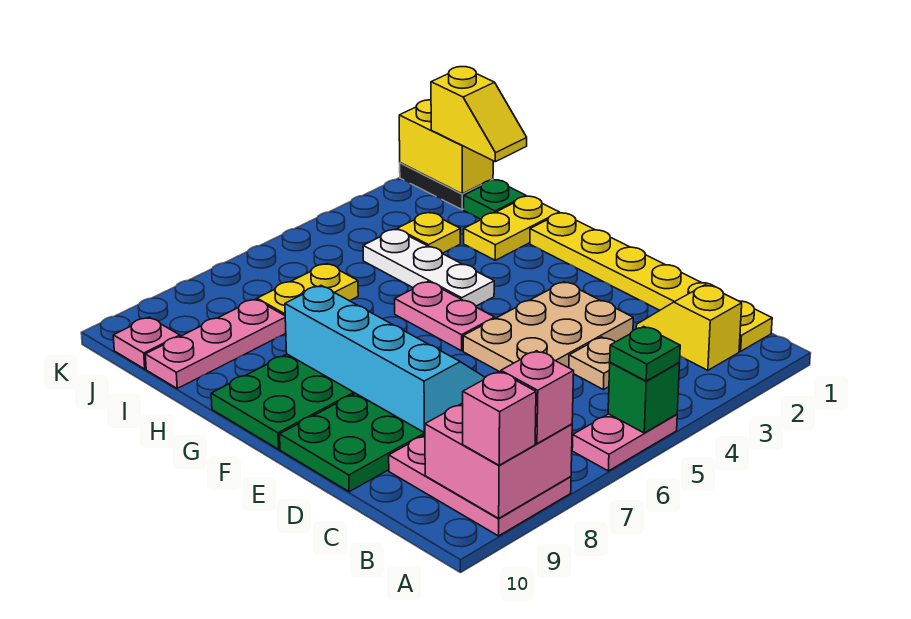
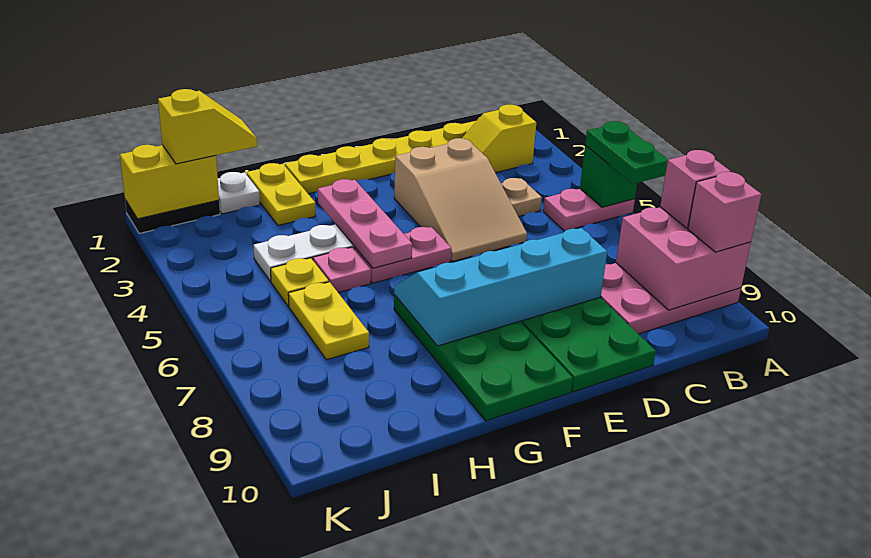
pink plate A5:A6 level 1 -> pink plate A5:B5 level 1
green plate A5 level 3 -> green plate A5:A6 level 3
tan plate D3:E5 level 1 -> tan slope D3:E5 level 1 top 3
green plate I1 level 1 -> white plate I1 level 1
yellow plate I3 level 1 -> yellow plate I5 level 1
pink plate I8:I10 level 1 -> pink plate G3:G5 level 2
pink plate J10 level 1 -> pink plate H5 level 1

